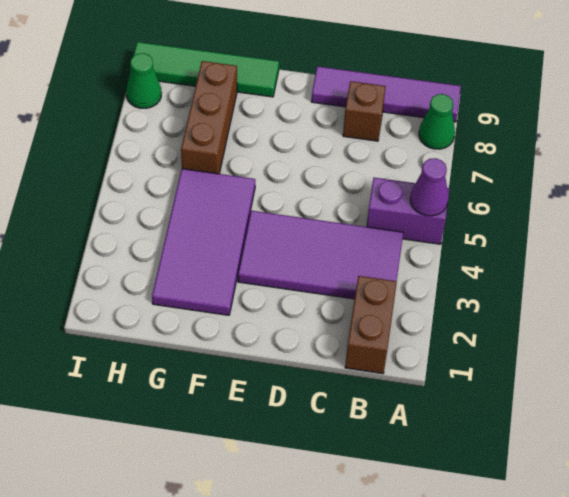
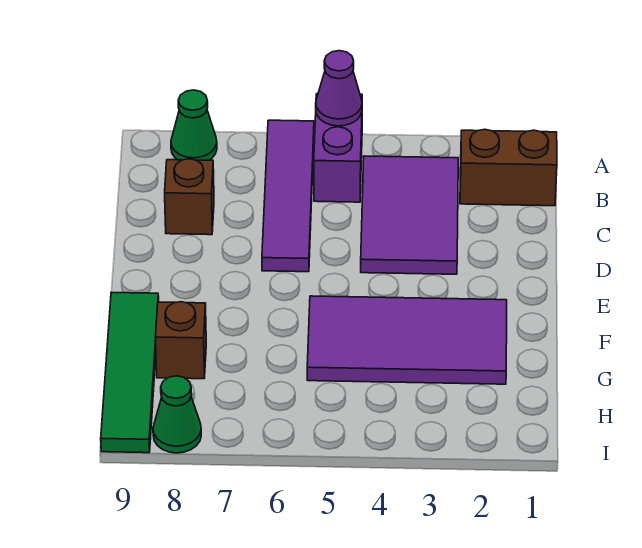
purple tile A9:D9 level 1 -> purple tile A6:D6 level 1
purple tile B3:E4 level 1 -> purple tile B3:D4 level 1
brown brick G6:G8 level 1 -> brown brick G8 level 1

